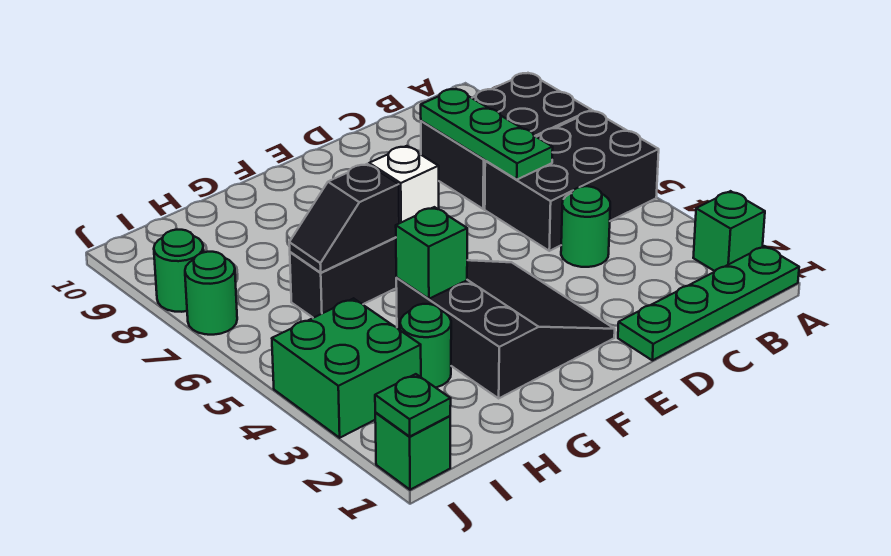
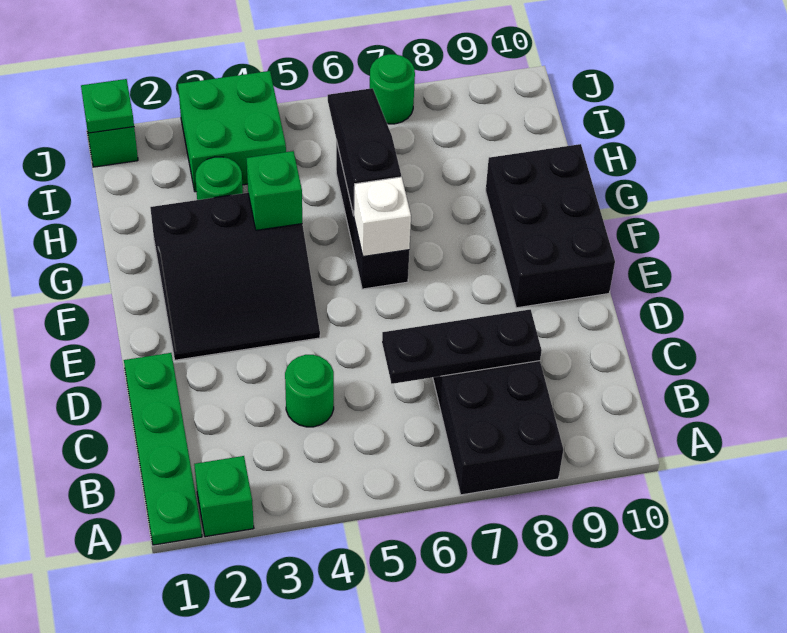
black brick A5:C6 level 1 -> black brick E9:G10 level 1
green plate C6:C8 level 2 -> black plate C6:C8 level 2
black slope G6:H6 level 2 top G -> black slope G6:I6 level 2 top G
green round brick J8 level 1 -> none

